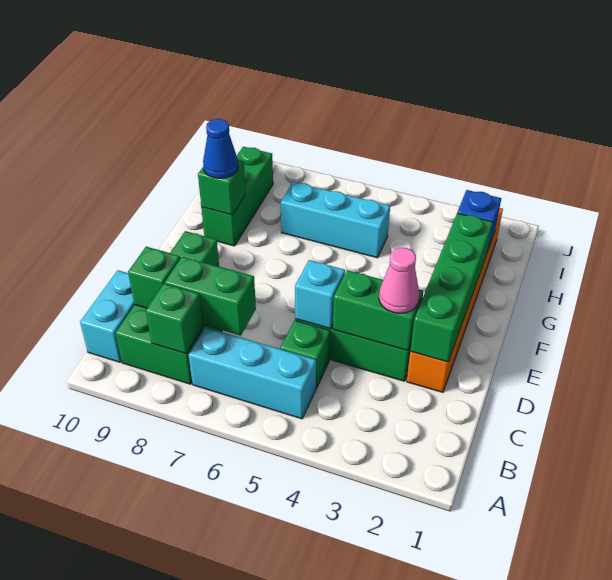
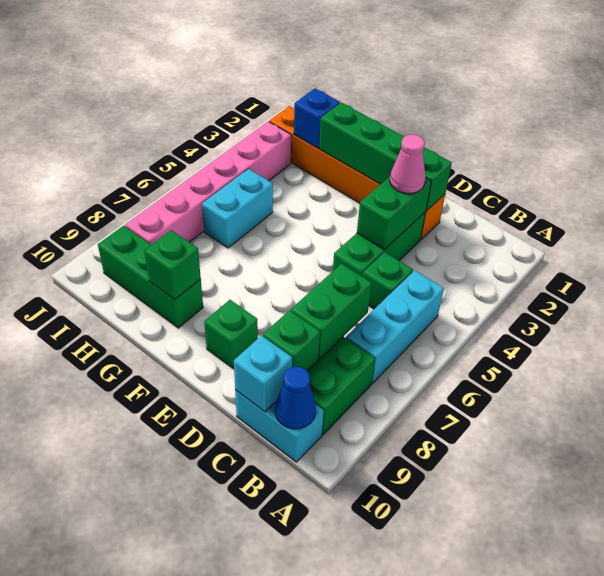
green brick B8 level 2 -> none
cyan brick D5 level 2 -> cyan brick C10 level 2
blue cone G9 level 3 -> blue cone B10 level 2
cyan brick H5:H7 level 1 -> cyan brick H5:H6 level 1
none -> pink brick I3:I8 level 1

